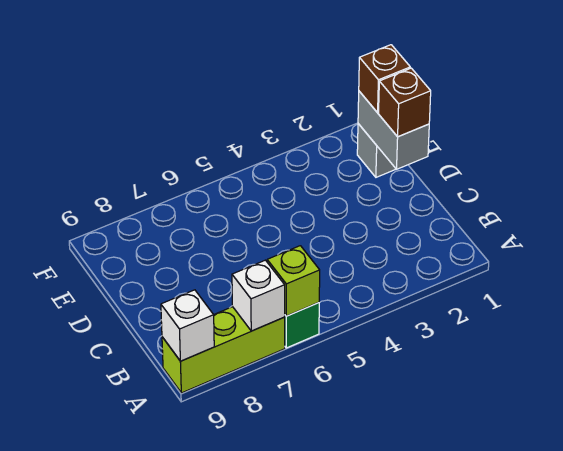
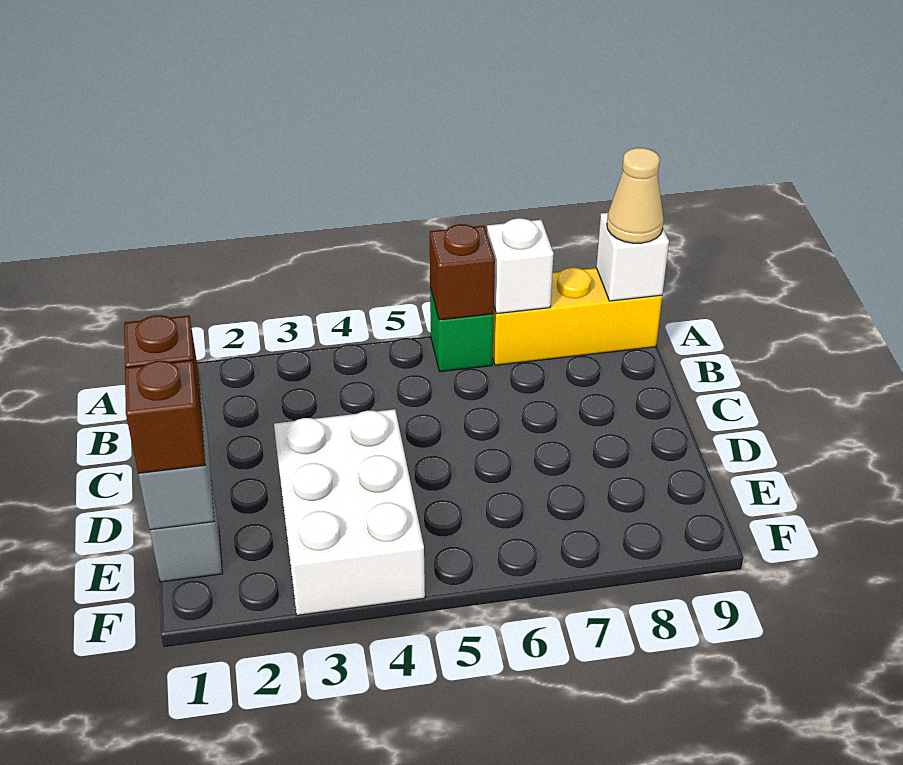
lime brick A6 level 2 -> brown brick A6 level 2
lime brick A7:A9 level 1 -> yellow brick A7:A9 level 1
none -> tan cone A9 level 3
none -> white brick D3:F4 level 1

